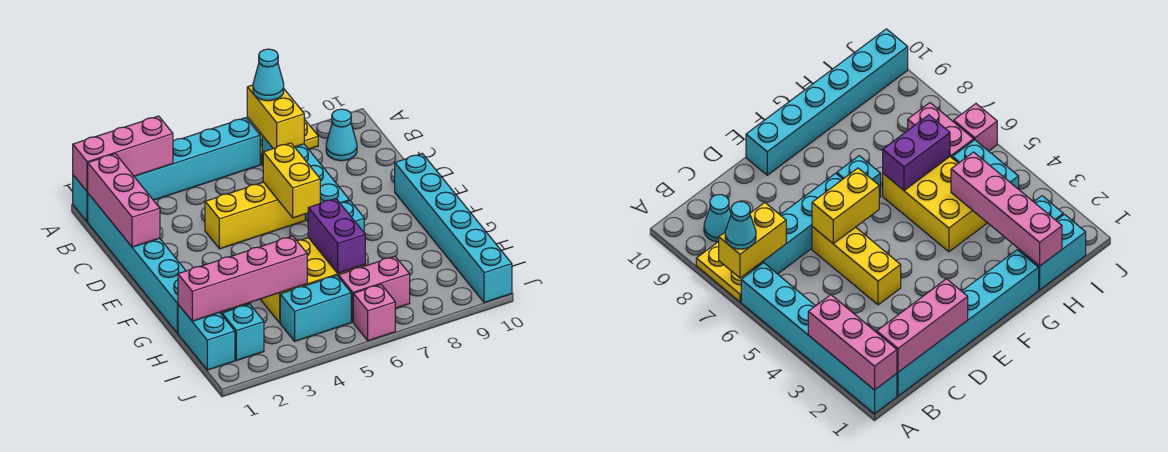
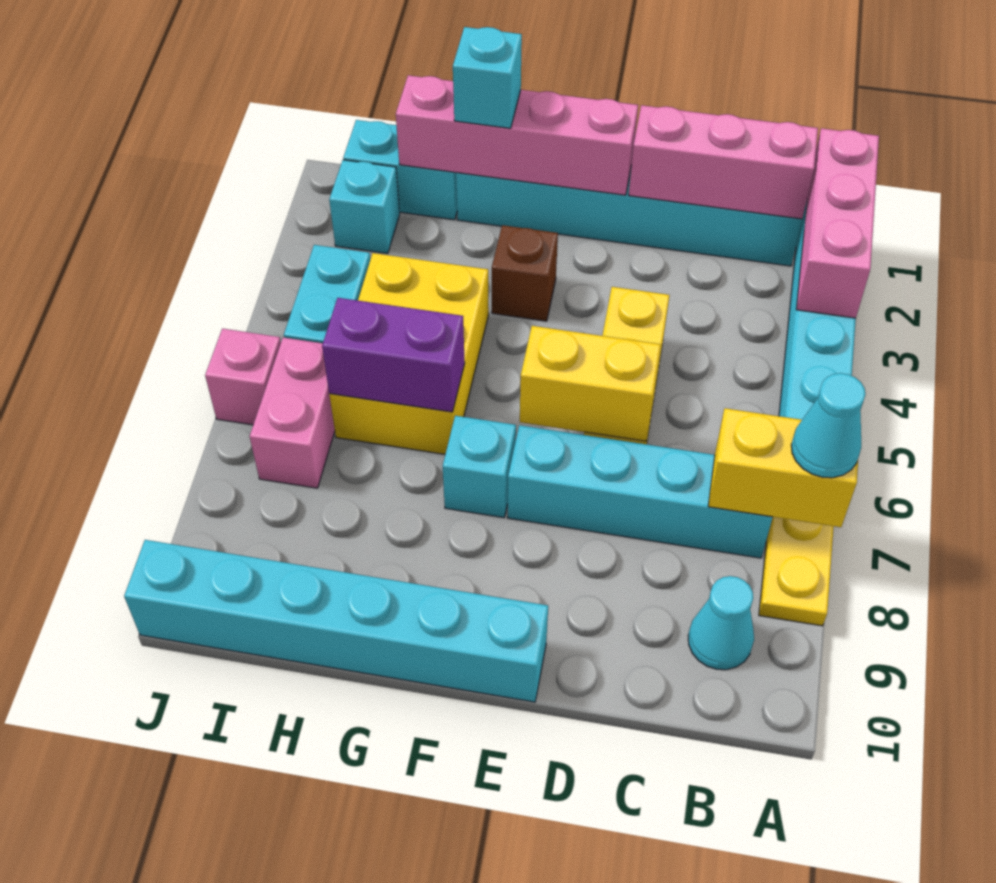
none -> brown brick F3 level 1
none -> cyan brick G1 level 3
pink brick H1:H4 level 2 -> pink brick E1:H1 level 2

